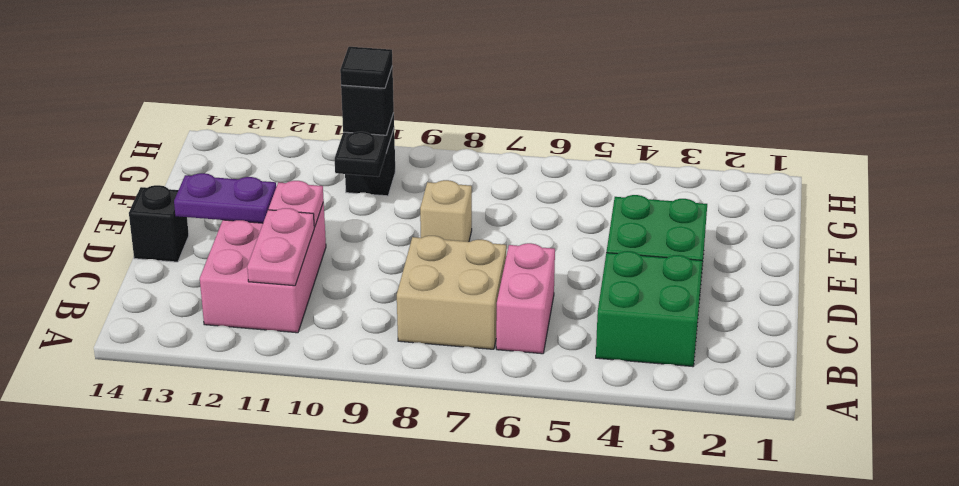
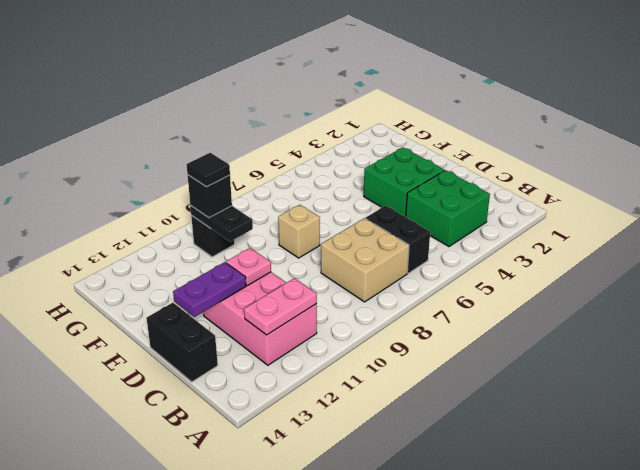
pink brick B6:C6 level 1 -> black brick B6:C6 level 1
pink plate B11:C11 level 2 -> pink plate B11:B12 level 2
black brick D14 level 1 -> black brick C14:D14 level 1

